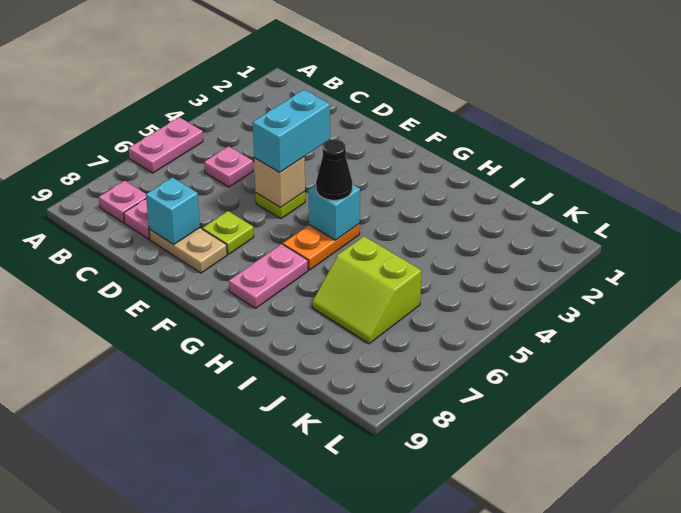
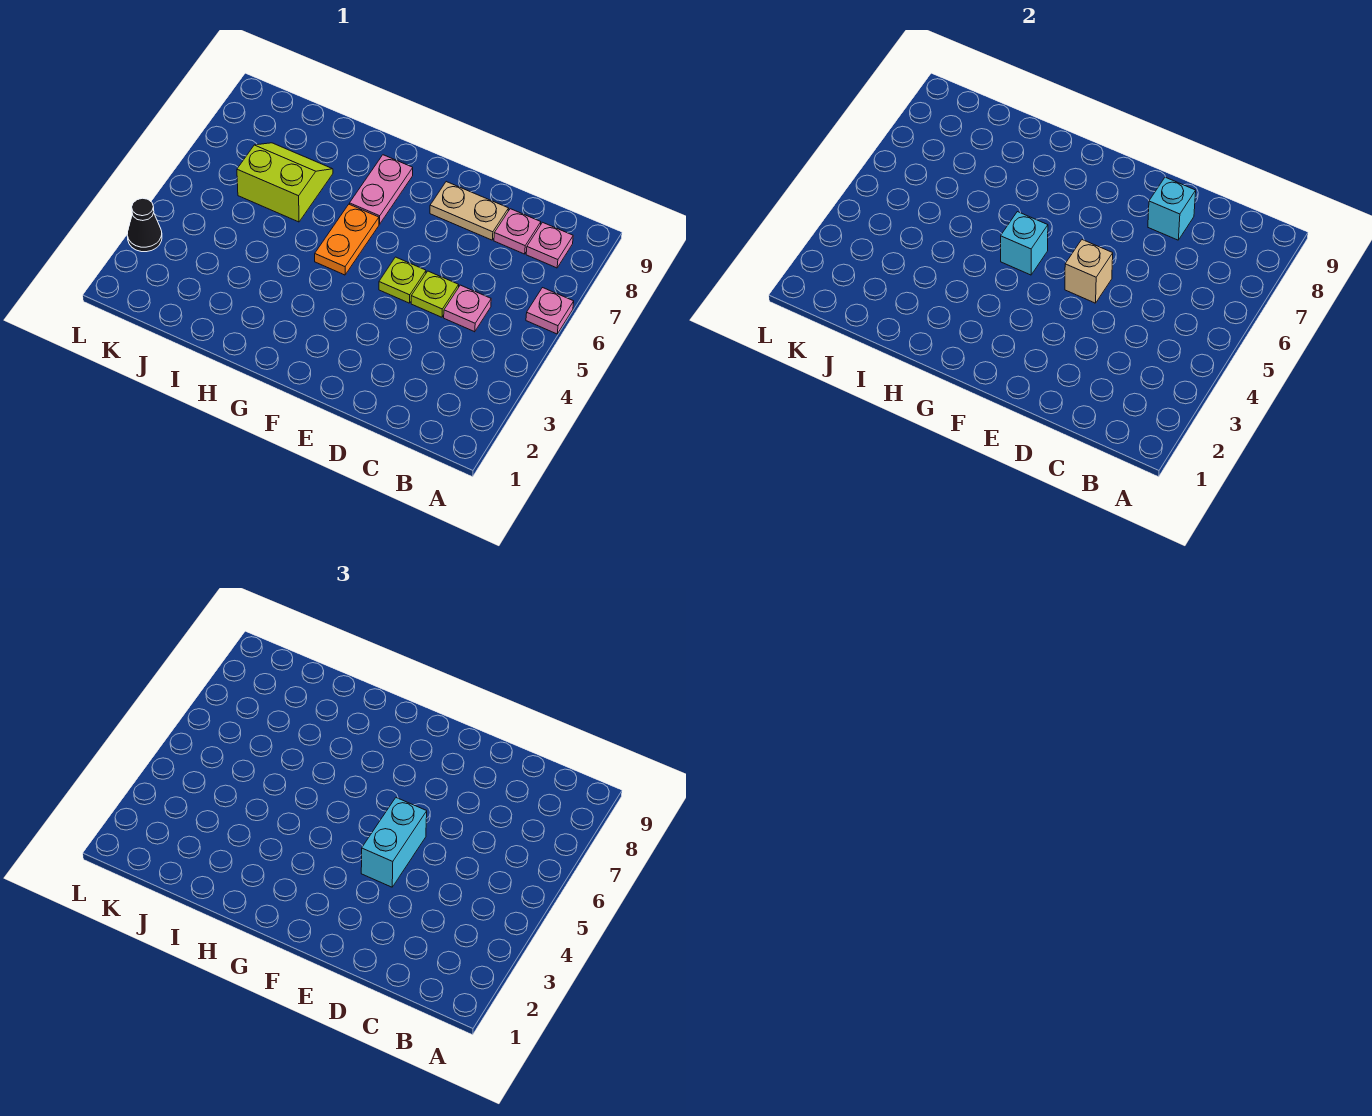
pink plate A5:A6 level 1 -> pink plate A6 level 1
lime plate E7 level 1 -> lime plate D5 level 1
black cone G5 level 3 -> black cone L3 level 1

